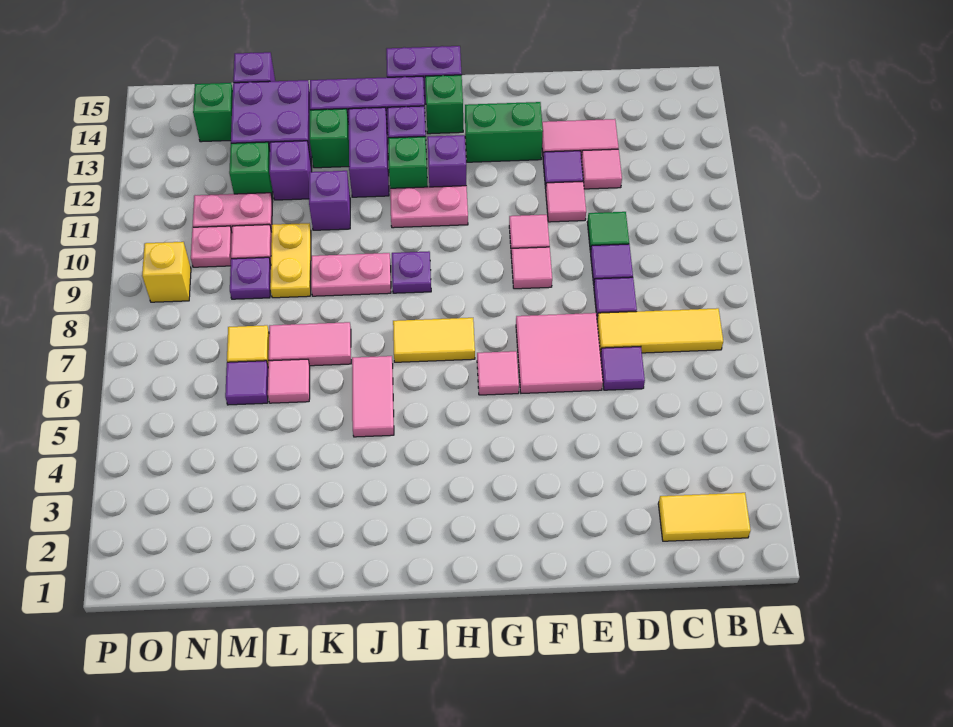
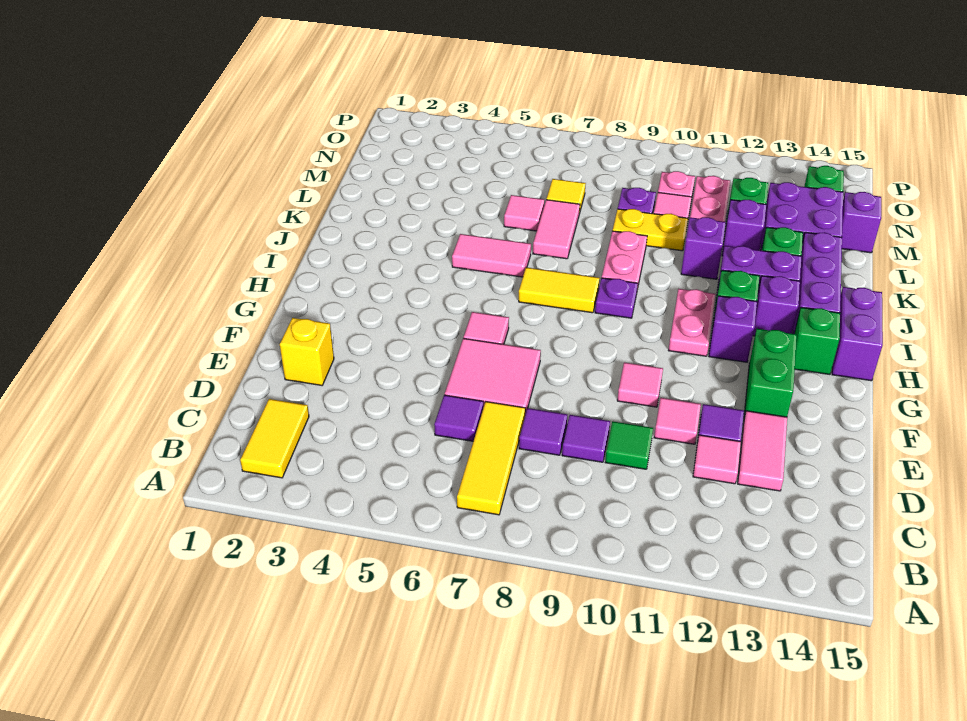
pink tile F9 level 1 -> none
yellow tile H7:I7 level 1 -> yellow tile I7:I8 level 1
purple tile M6 level 1 -> none
yellow brick O9 level 1 -> yellow brick E2 level 1

